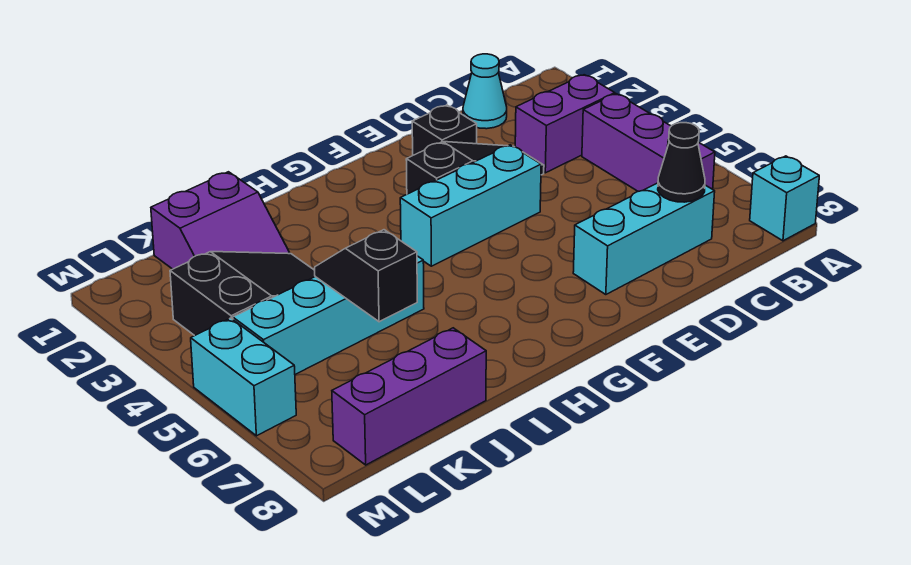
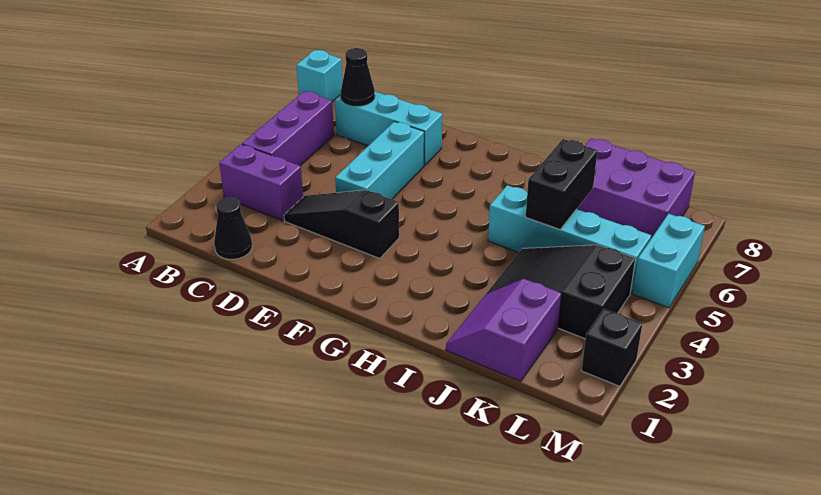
cyan cone C1 level 1 -> black cone C1 level 1
black brick E2 level 1 -> black brick M2 level 1
cyan brick E4:G4 level 1 -> cyan brick E4:E6 level 1
purple slope J1:K2 level 1 top 1 -> purple slope J1:K2 level 1 top K
black slope J5:J6 level 2 top 6 -> black brick J5:J6 level 2
purple brick J8:L8 level 1 -> purple brick J7:L8 level 1

